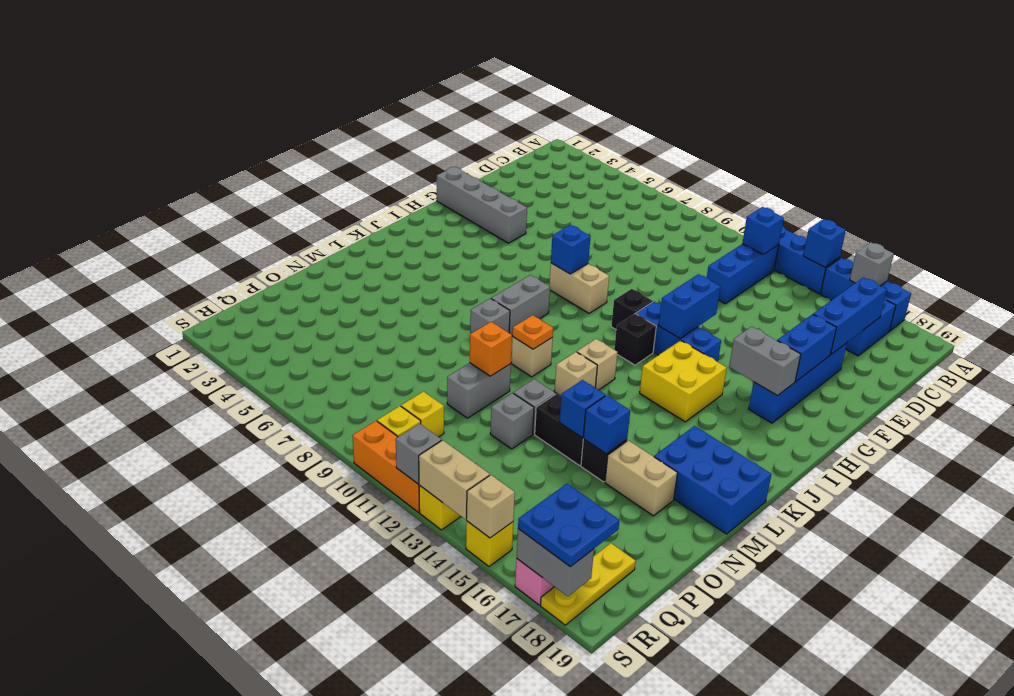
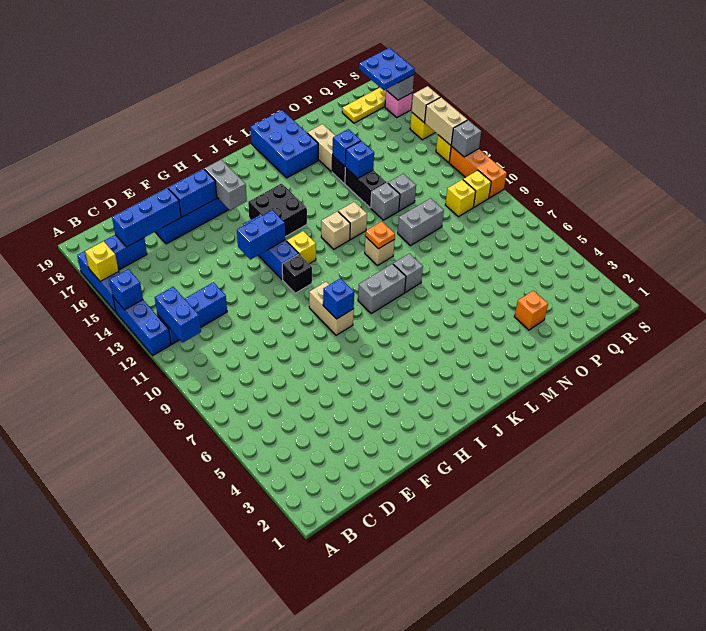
grey brick A16 level 2 -> yellow brick A16 level 2
blue brick B12 level 2 -> blue brick B11:B12 level 2
grey brick G1:G4 level 1 -> none
black brick I12 level 1 -> yellow brick I12 level 1
yellow brick I14:J15 level 1 -> black brick I14:J15 level 1
orange brick N10 level 2 -> orange brick O3 level 1

